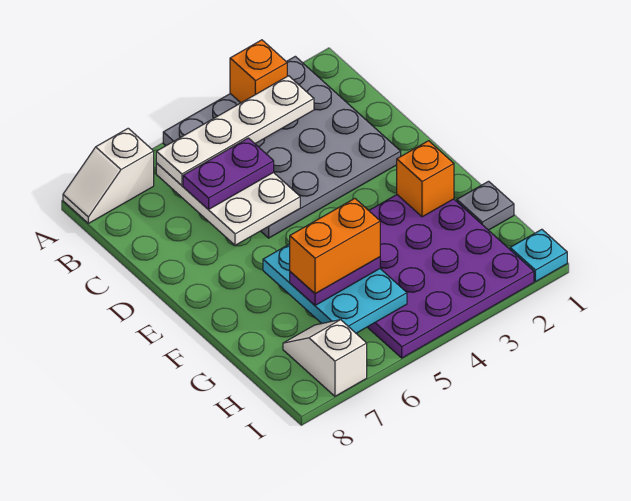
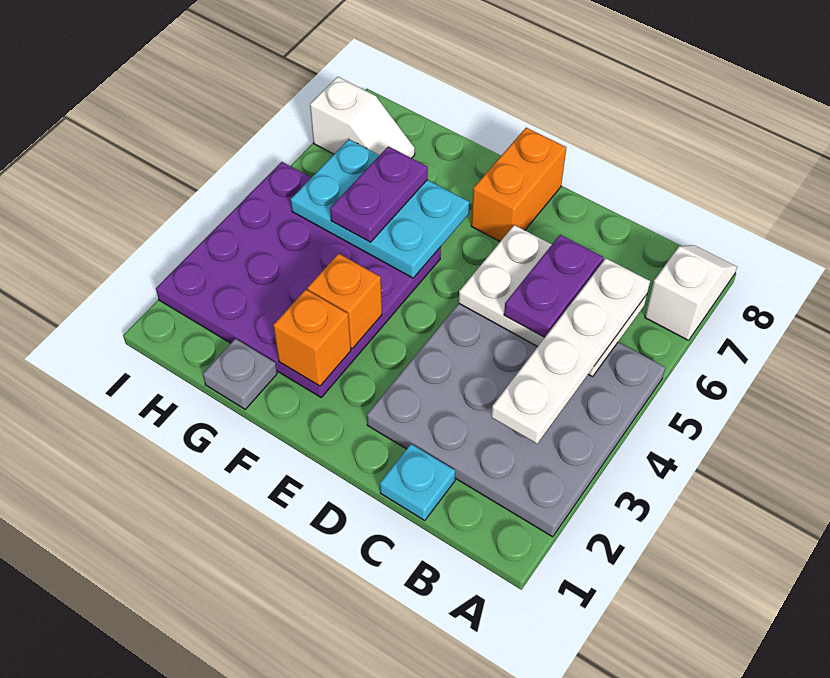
orange brick A3 level 2 -> orange brick F3 level 2
orange brick G5:G6 level 4 -> orange brick E7:E8 level 1
cyan plate I1 level 1 -> cyan plate C1 level 1

